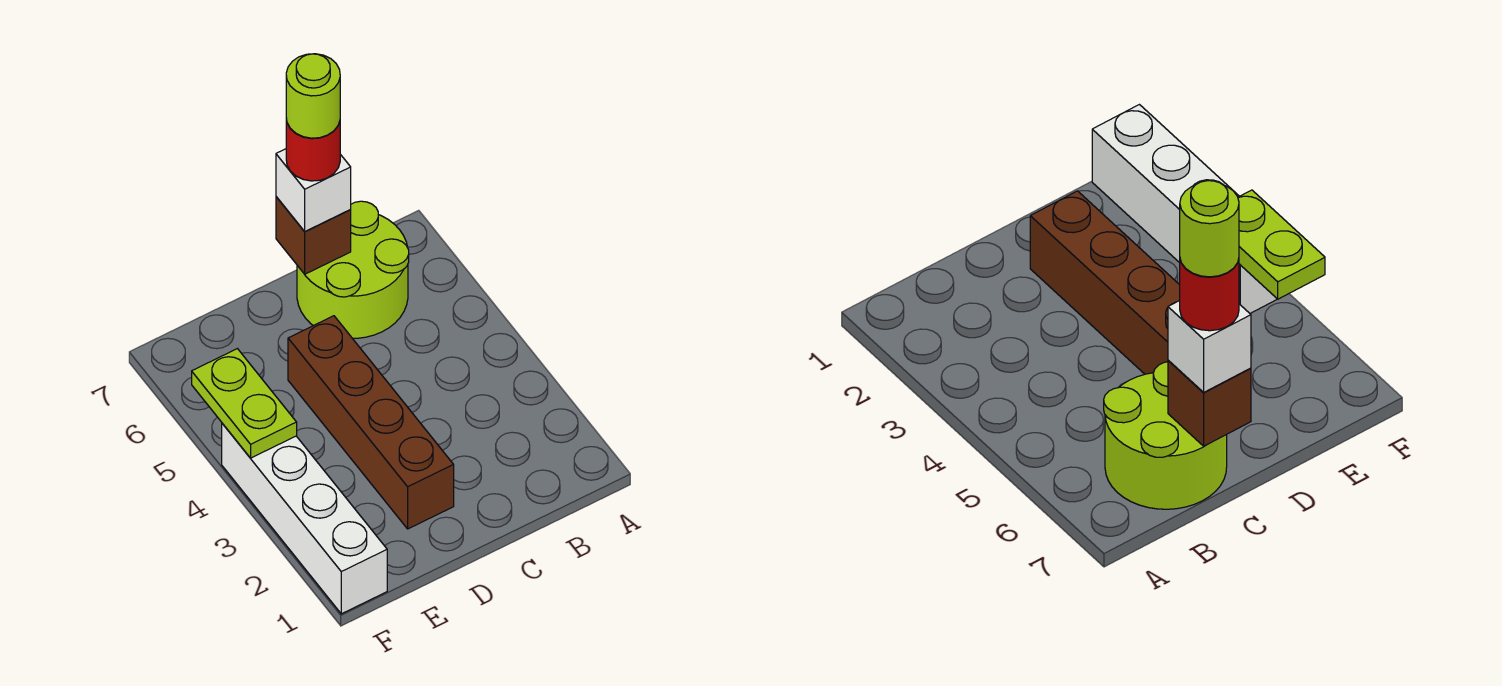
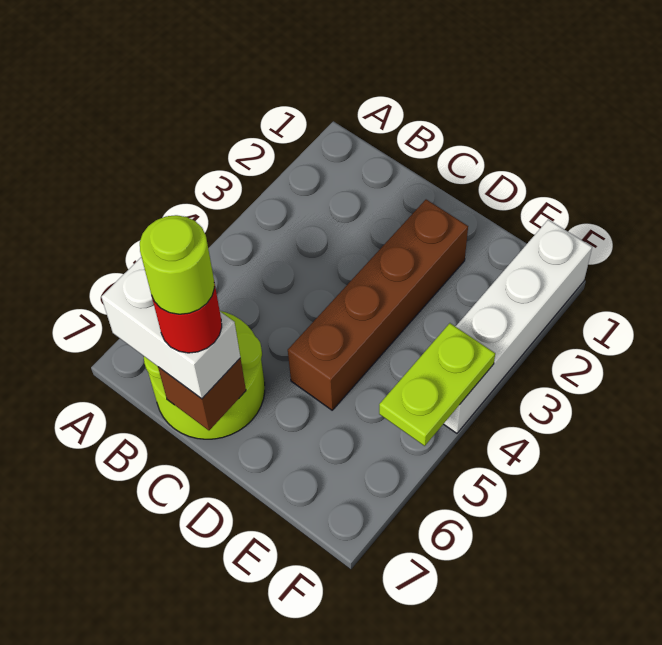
white brick C7 level 3 -> white brick B7:C7 level 3

